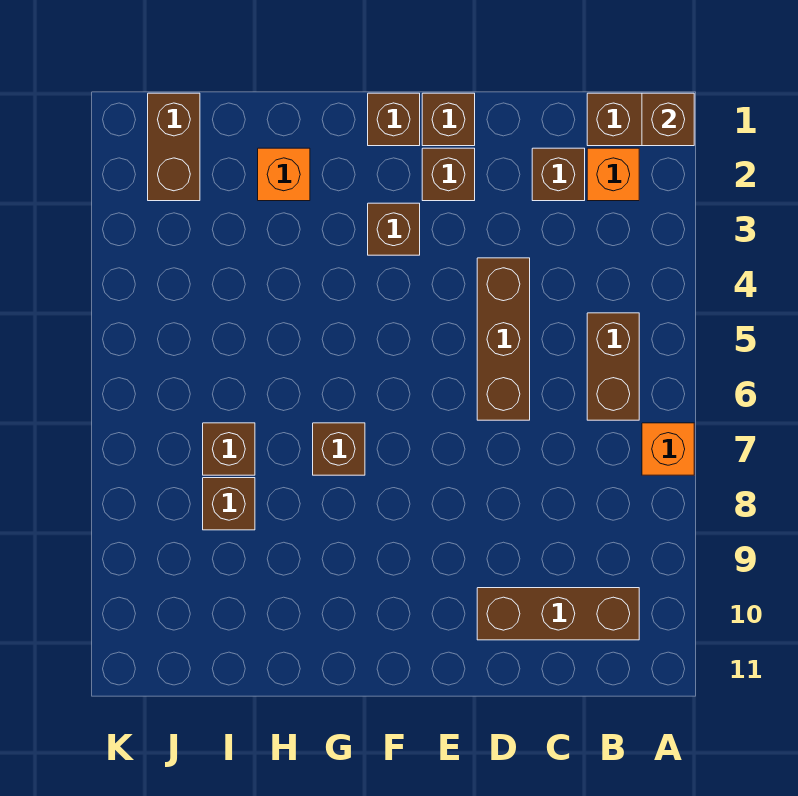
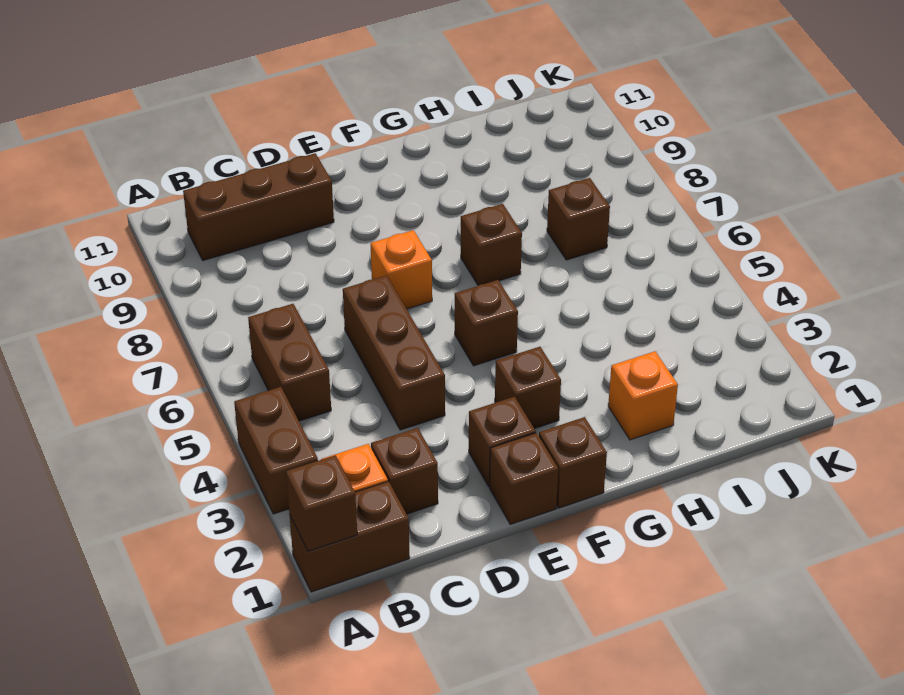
orange brick A7 level 1 -> orange brick E7 level 1
brown brick I8 level 1 -> brown brick F5 level 1
brown brick J1:J2 level 1 -> brown brick A3:A4 level 1

